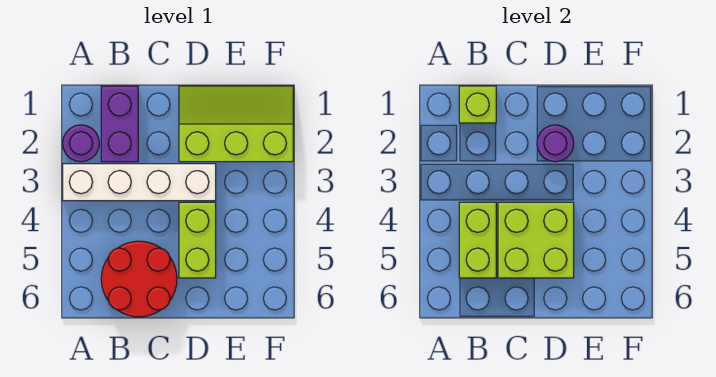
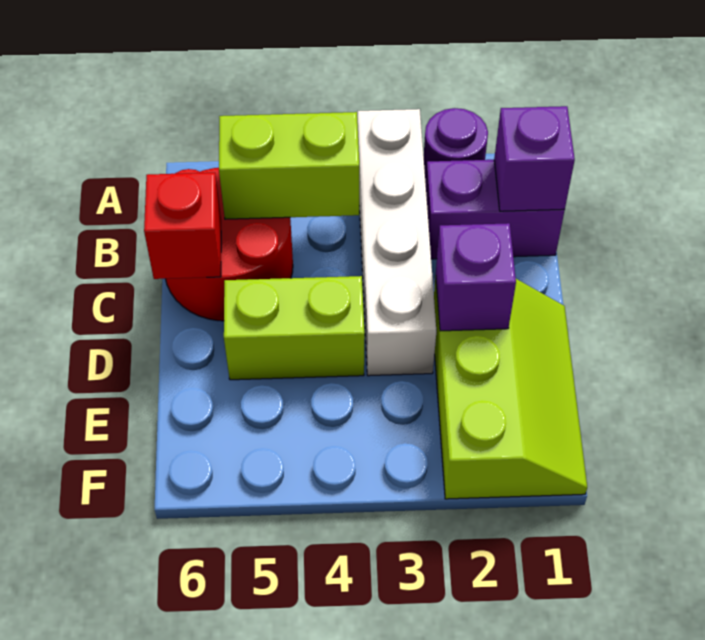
lime brick B1 level 2 -> purple brick B1 level 2
lime brick C4:D5 level 2 -> none
none -> red brick C6 level 2
purple round brick D2 level 2 -> purple brick D2 level 2

